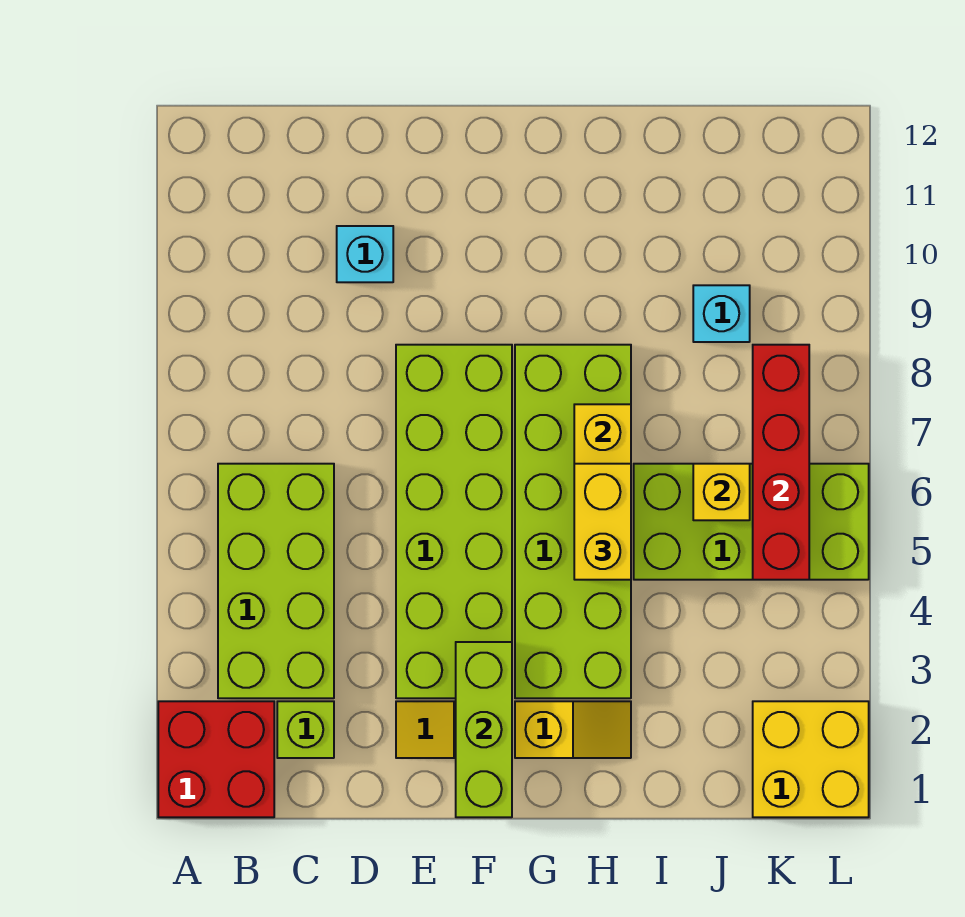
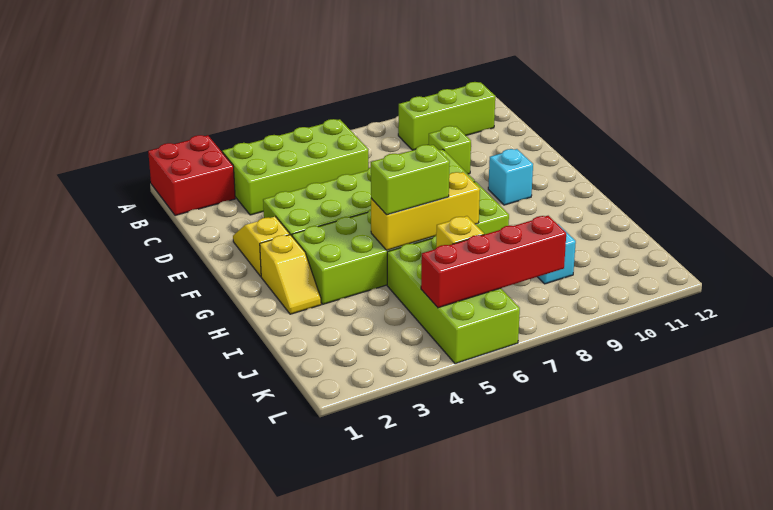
lime brick C2 level 1 -> lime brick D9 level 1
cyan brick D10 level 1 -> cyan brick F10 level 1
lime brick F1:F3 level 2 -> lime brick B9:B11 level 1
yellow brick H5:H6 level 3 -> lime brick H5:H6 level 3
yellow brick K1:L2 level 1 -> none

